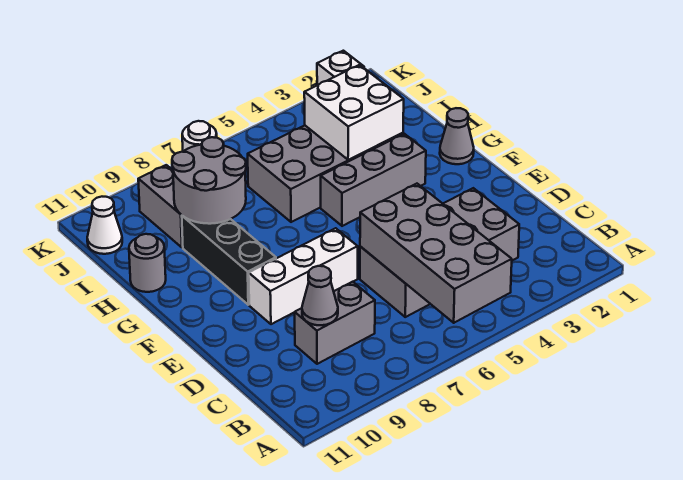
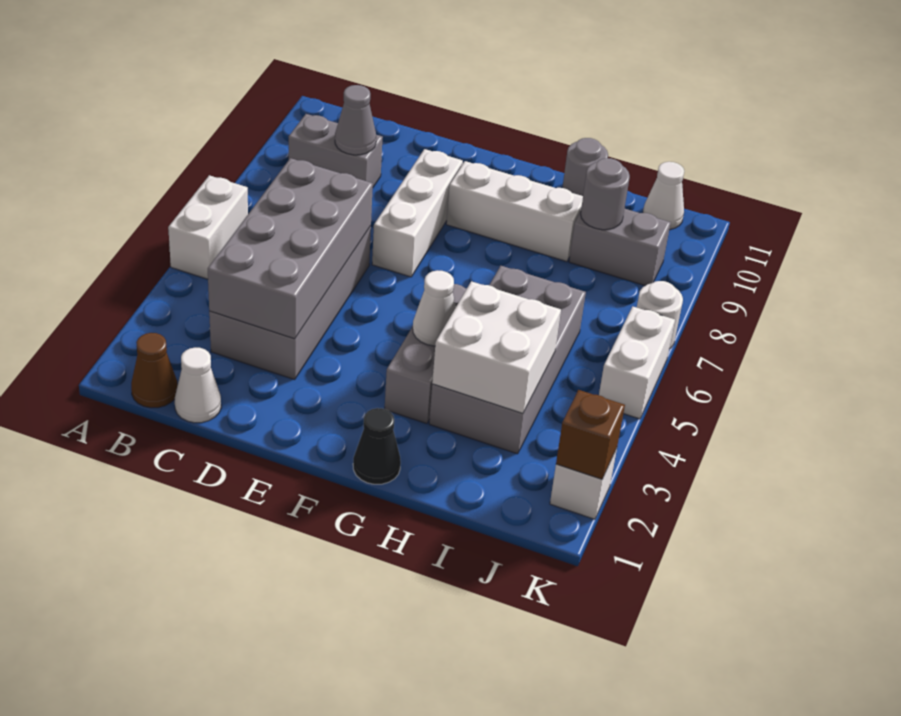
none -> white brick A5:A6 level 1
grey brick A5:D6 level 2 -> grey brick C3:D6 level 2
none -> brown cone B1 level 1
none -> white cone C1 level 1
grey brick C8:C9 level 1 -> grey brick B9:C9 level 1
black brick F9:H9 level 1 -> white brick F9:H9 level 1
grey cone G1 level 1 -> black cone G1 level 1
none -> white cone G4 level 2
grey round brick H8:I9 level 2 -> grey round brick I9 level 2
none -> brown brick K2 level 2
none -> white brick K5:K6 level 1

